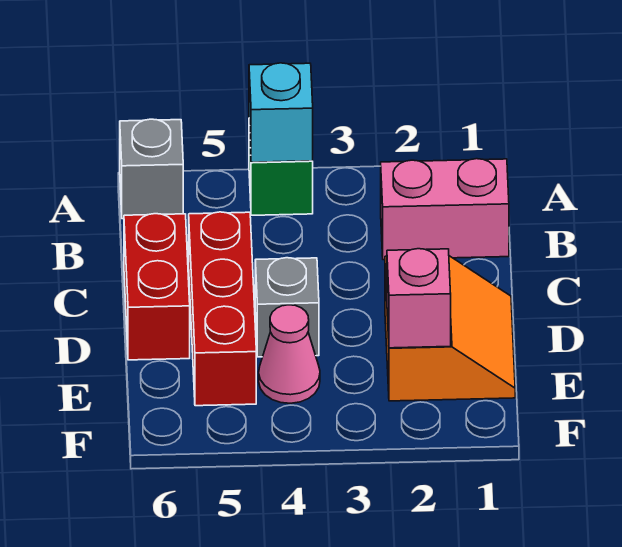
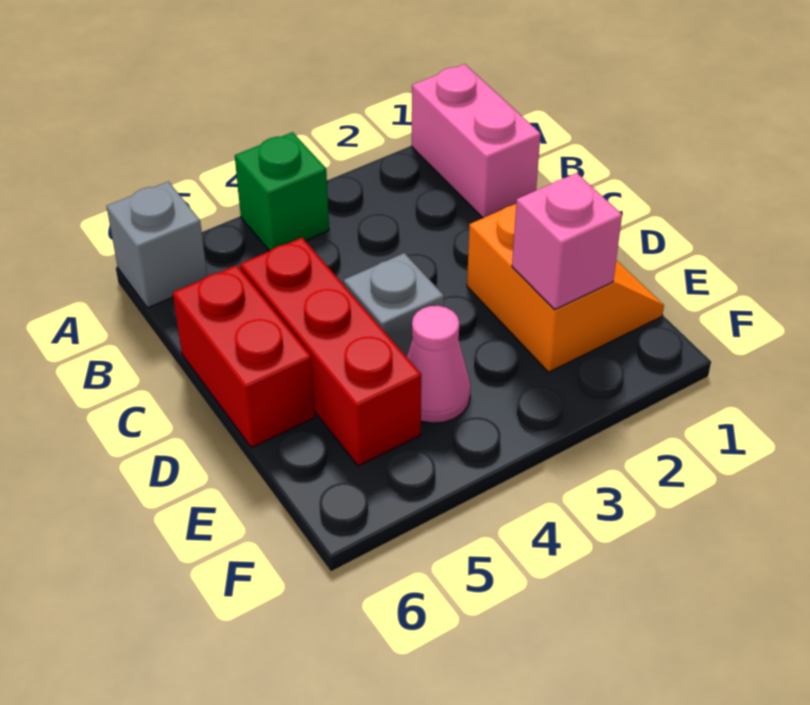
cyan brick A4 level 2 -> none
pink brick B1:B2 level 1 -> pink brick A1:B1 level 1

